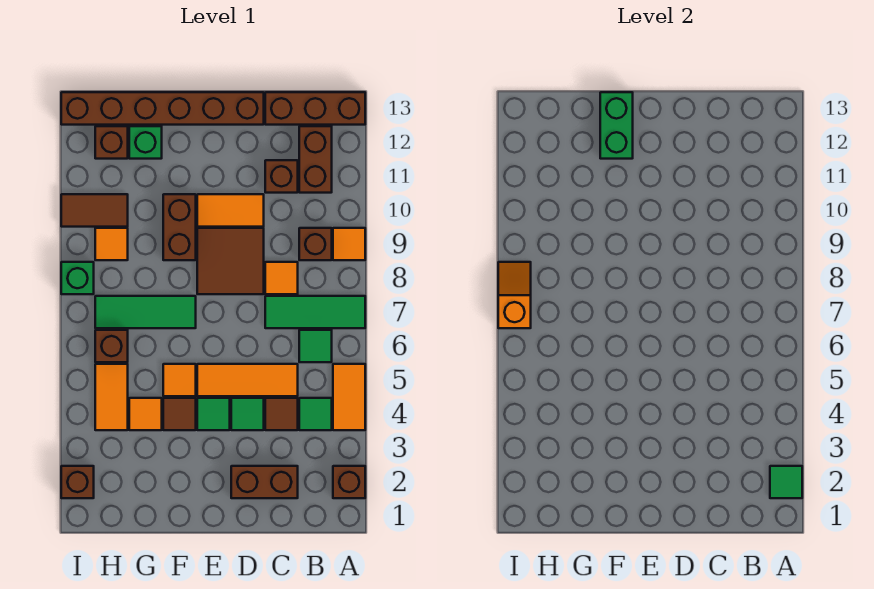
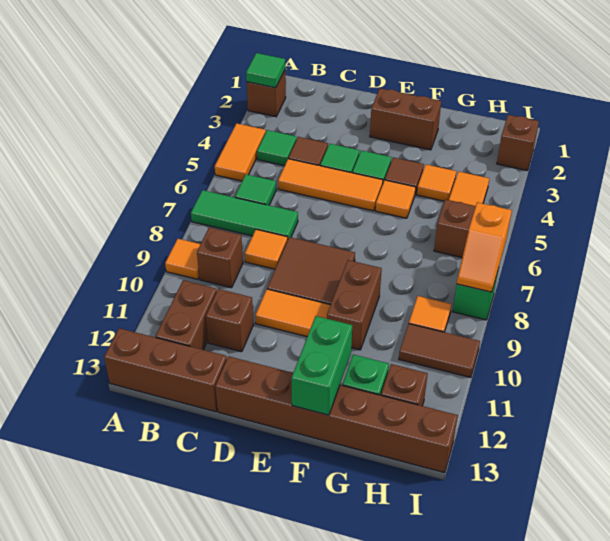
brown brick C2:D2 level 1 -> brown brick E2:F2 level 1
green tile F7:H7 level 1 -> none

